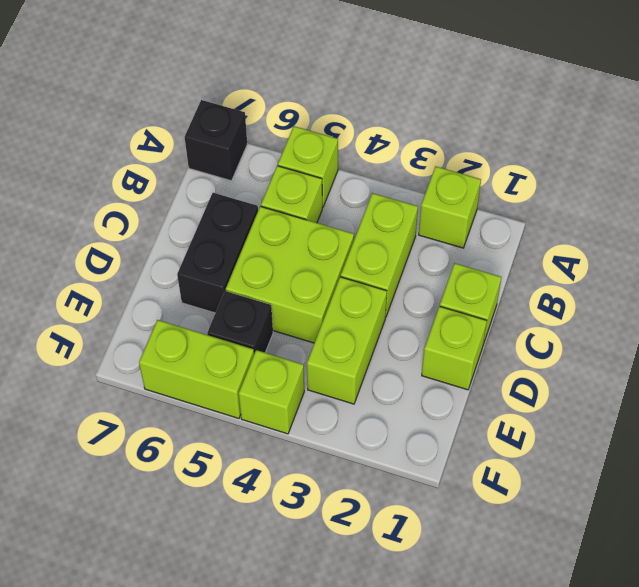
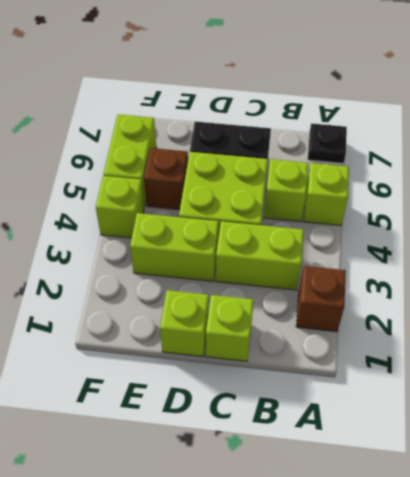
lime brick A2 level 1 -> brown brick A2 level 1
black brick A7 level 1 -> black plate A7 level 1
black brick E5 level 1 -> brown brick E5 level 1

